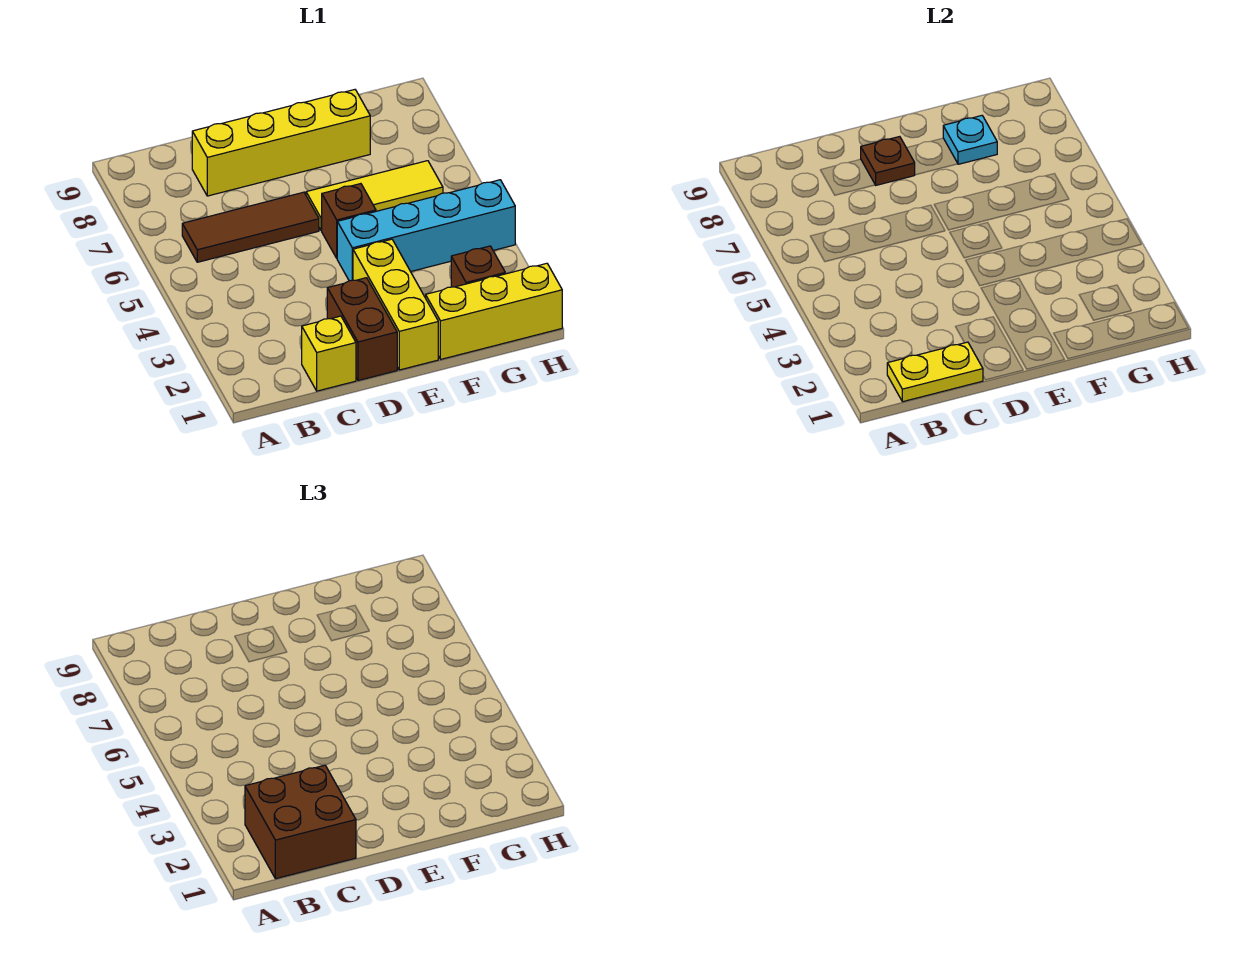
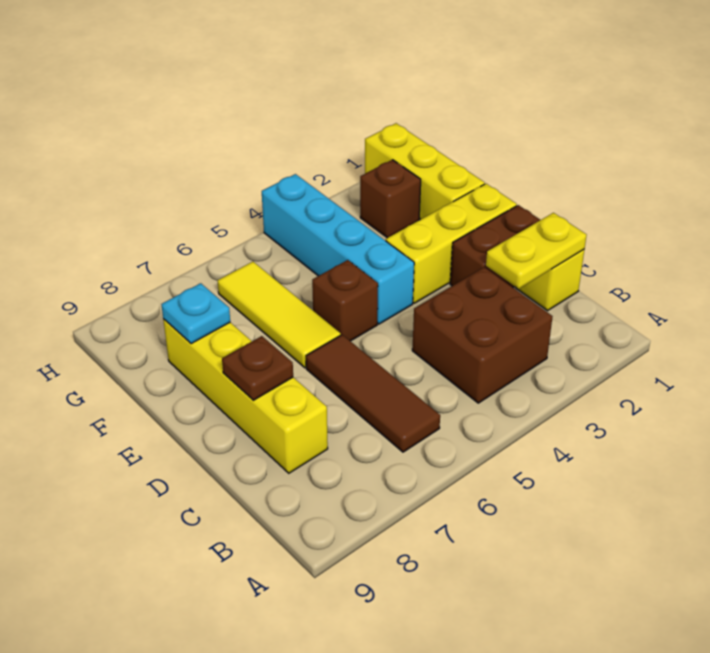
yellow plate B1:C1 level 2 -> yellow plate C1:C2 level 2
brown brick B1:C2 level 3 -> brown brick B3:C4 level 1

